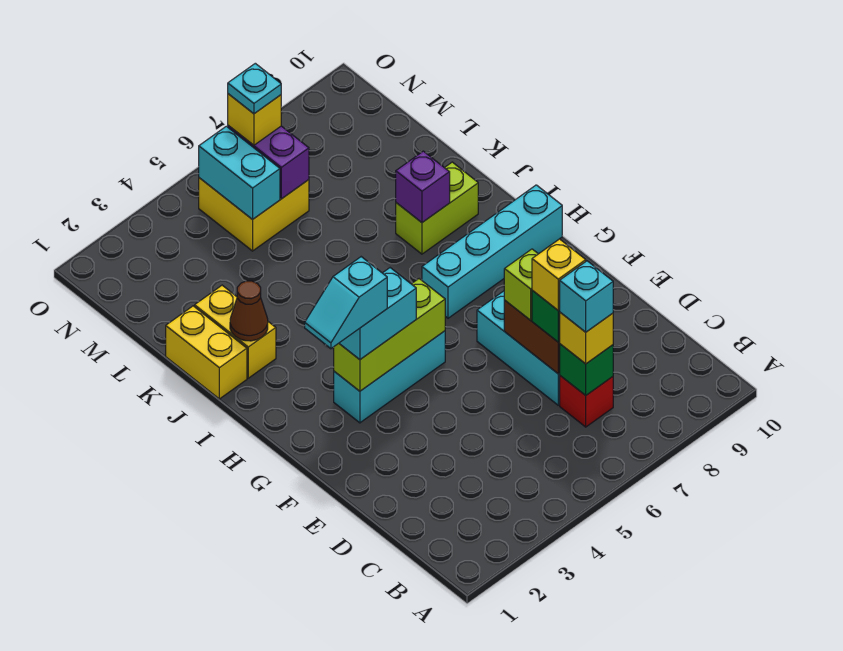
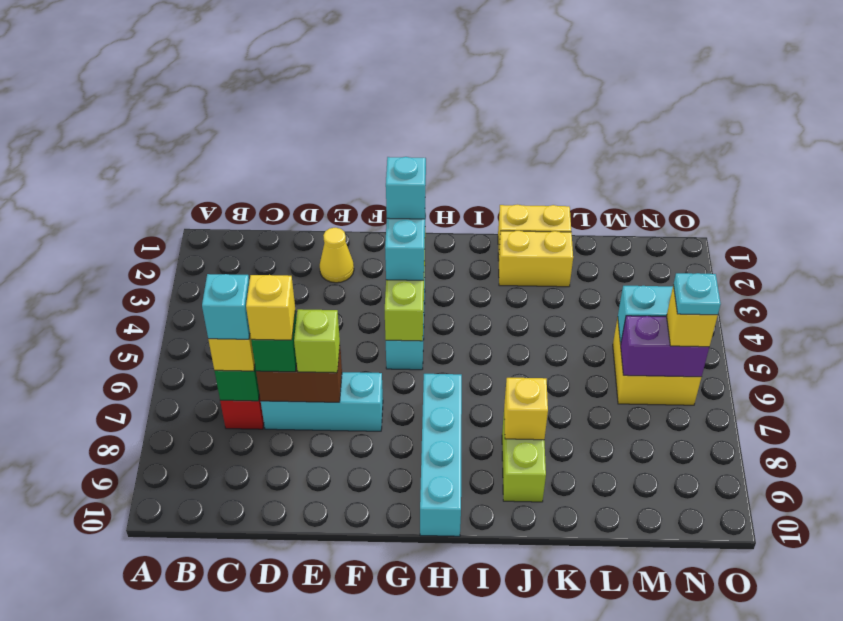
none -> yellow cone E2 level 1
brown cone J2 level 2 -> none
purple brick J8 level 2 -> yellow brick J8 level 2

